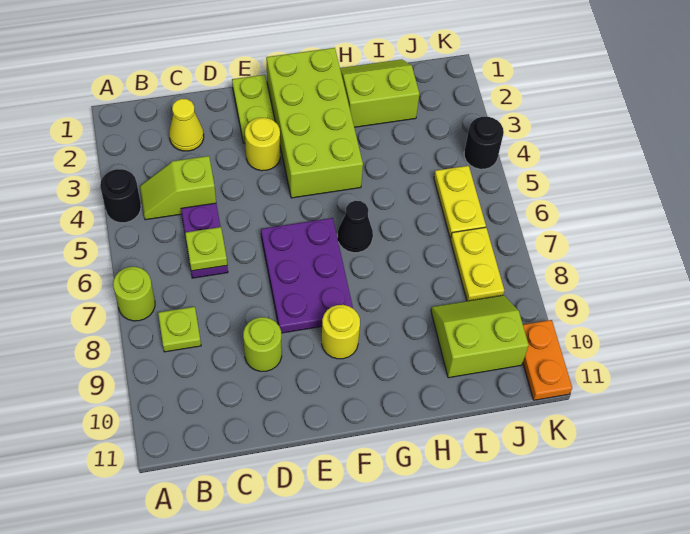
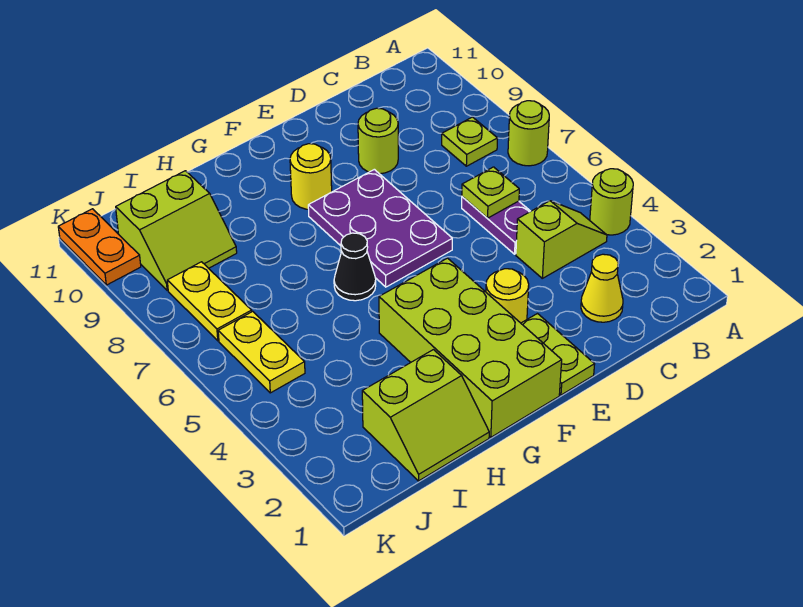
black round brick A4 level 1 -> lime round brick A4 level 1
black round brick K4 level 1 -> none

